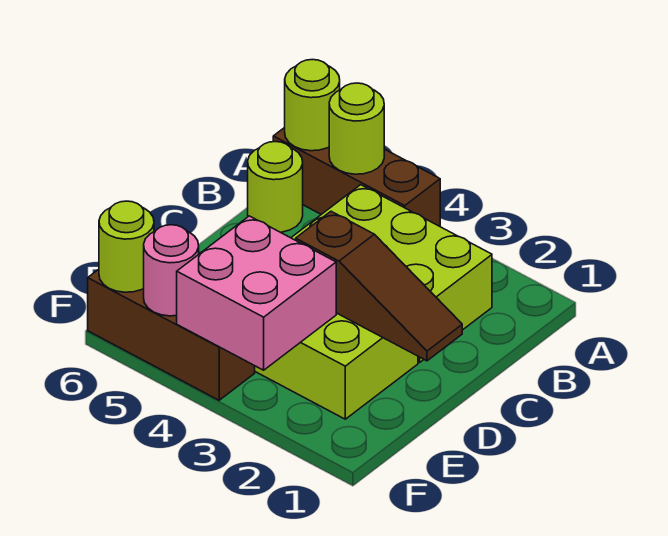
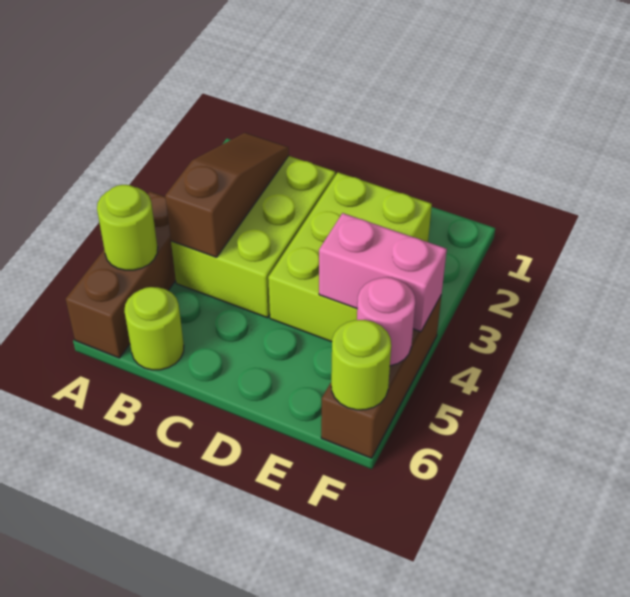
lime round brick A6 level 2 -> none
brown slope D1:D3 level 2 top 3 -> brown slope B2:B4 level 2 top 4
pink brick E3:F4 level 2 -> pink brick E4:F4 level 2

